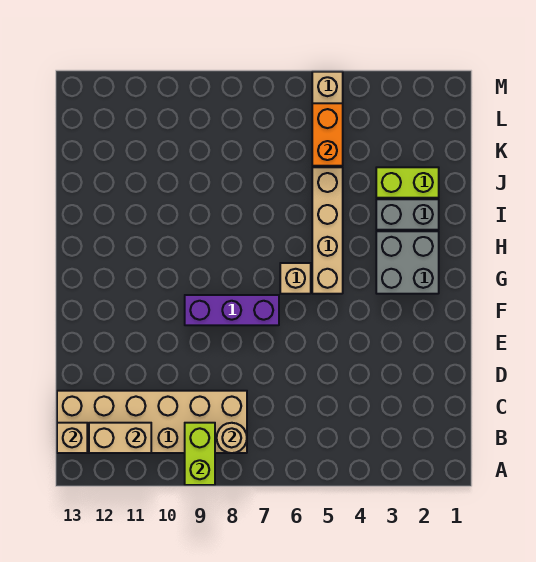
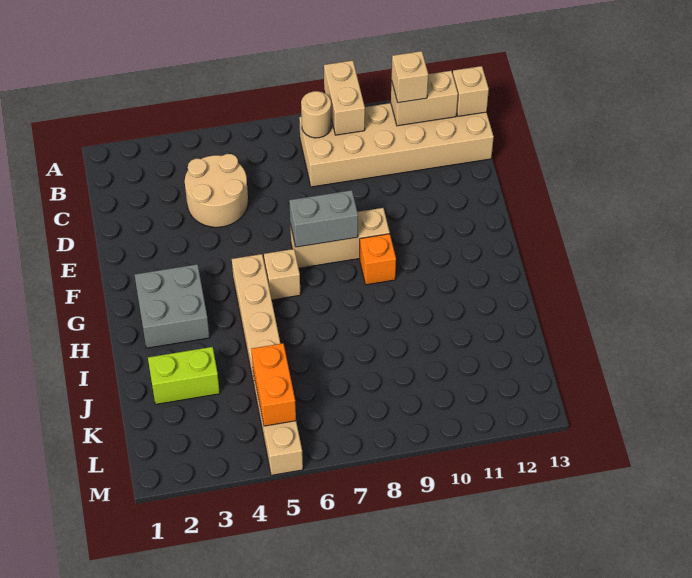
lime brick A9:B9 level 2 -> tan brick A9:B9 level 2
none -> tan brick B11 level 3
none -> tan round brick C4:D5 level 1
purple brick F7:F9 level 1 -> tan brick F7:F9 level 1
none -> orange brick G9 level 1
grey brick I2:I3 level 1 -> grey brick F7:F8 level 2

